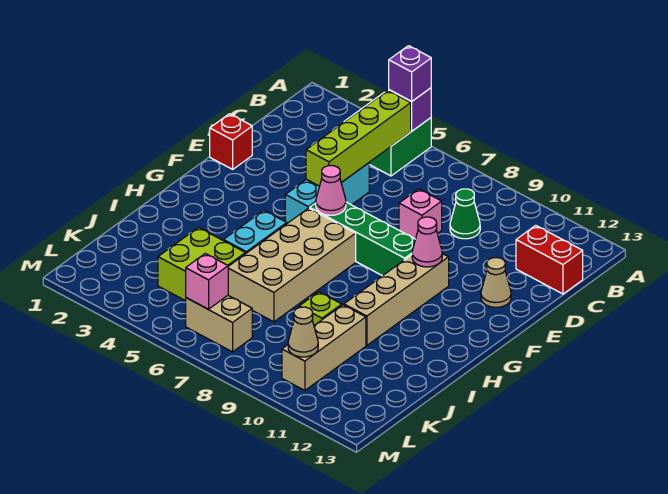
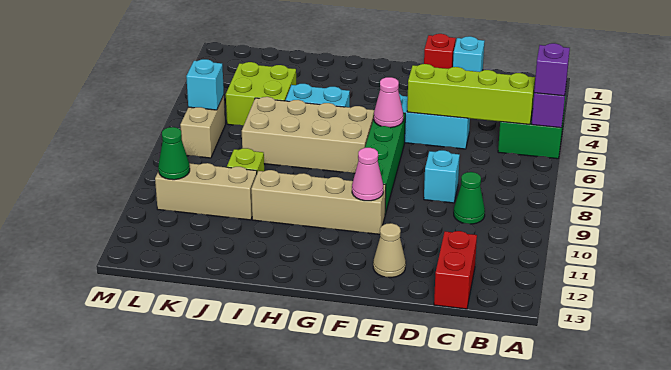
none -> cyan brick D1 level 1
pink brick D8 level 1 -> cyan brick D8 level 1
pink brick L6 level 2 -> cyan brick L6 level 2
tan cone L10 level 2 -> green cone L10 level 2

